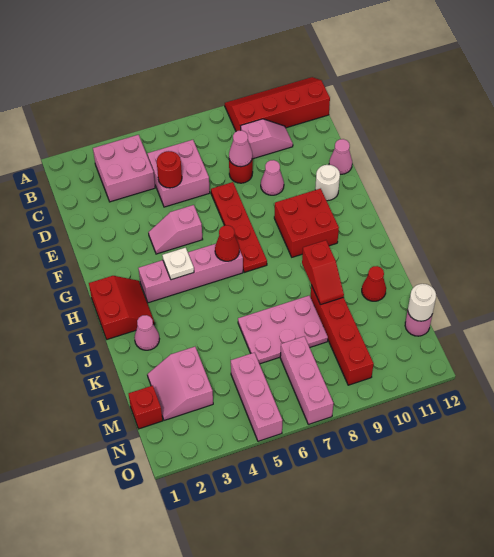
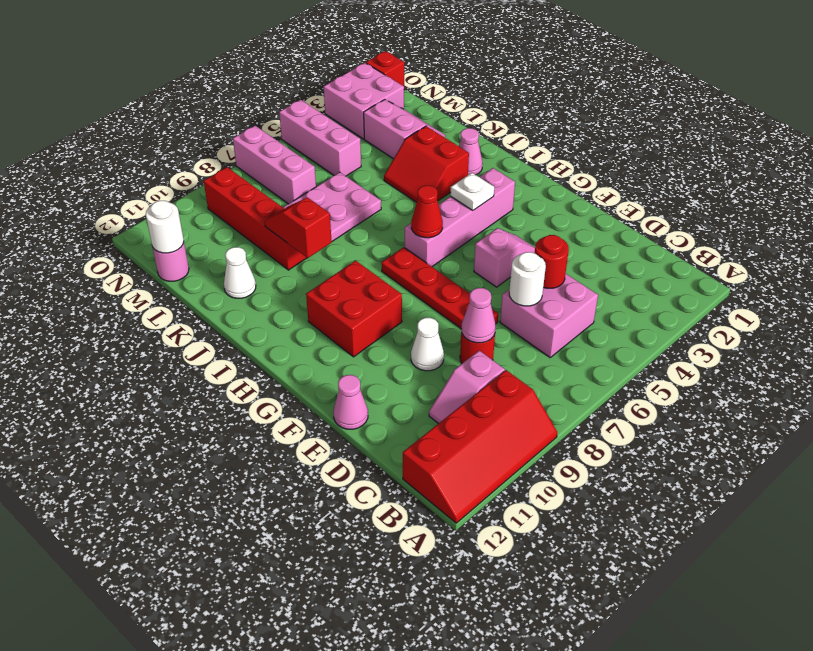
pink brick B3:C4 level 1 -> pink brick N2:O3 level 1
pink cone E9 level 1 -> white cone E9 level 1
white round brick F11 level 1 -> white round brick D6 level 2
red slope H1:I2 level 1 top 1 -> red slope J3:K4 level 1 top 3
red cone K11 level 1 -> white cone K11 level 1
red brick M1 level 1 -> red brick O1 level 1

